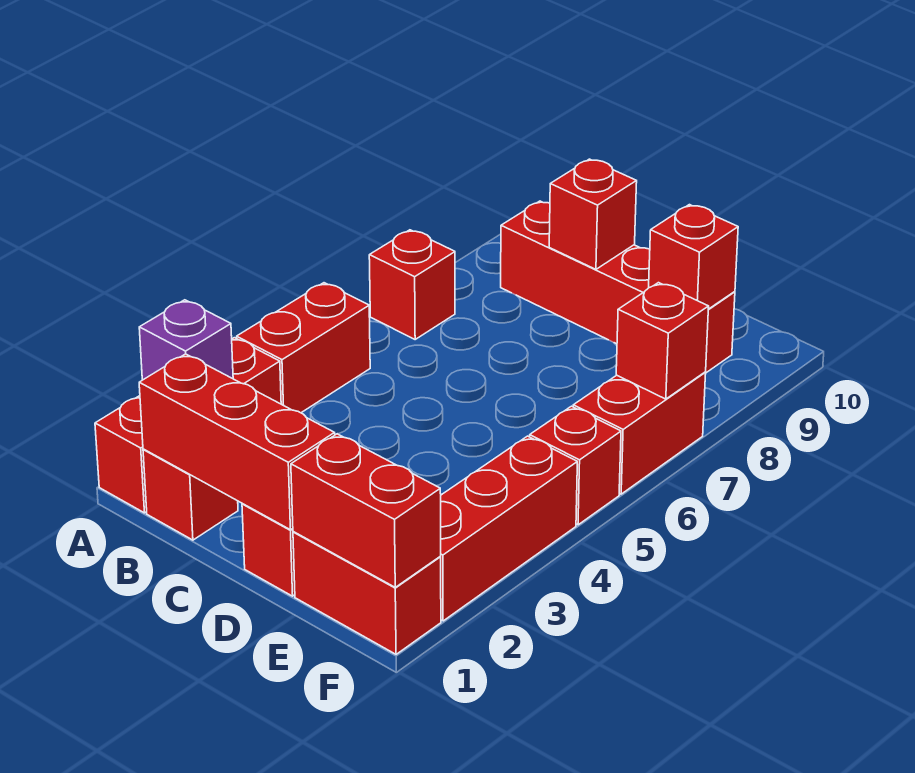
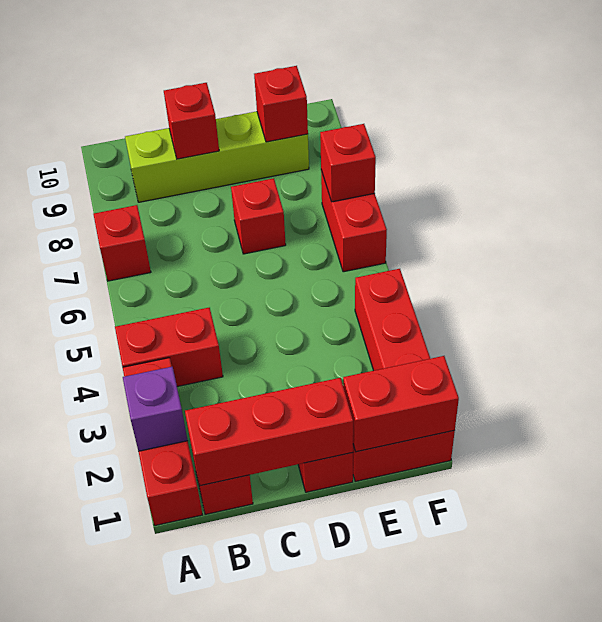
red brick A4:A5 level 1 -> red brick A4:B4 level 1
red brick B9:E9 level 1 -> lime brick B9:E9 level 1
red brick F5 level 1 -> red brick D7 level 1

